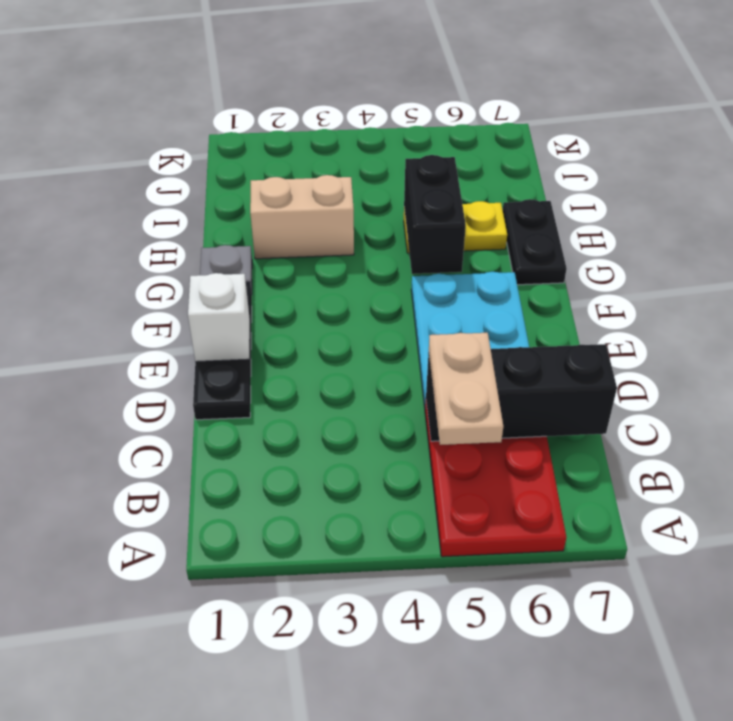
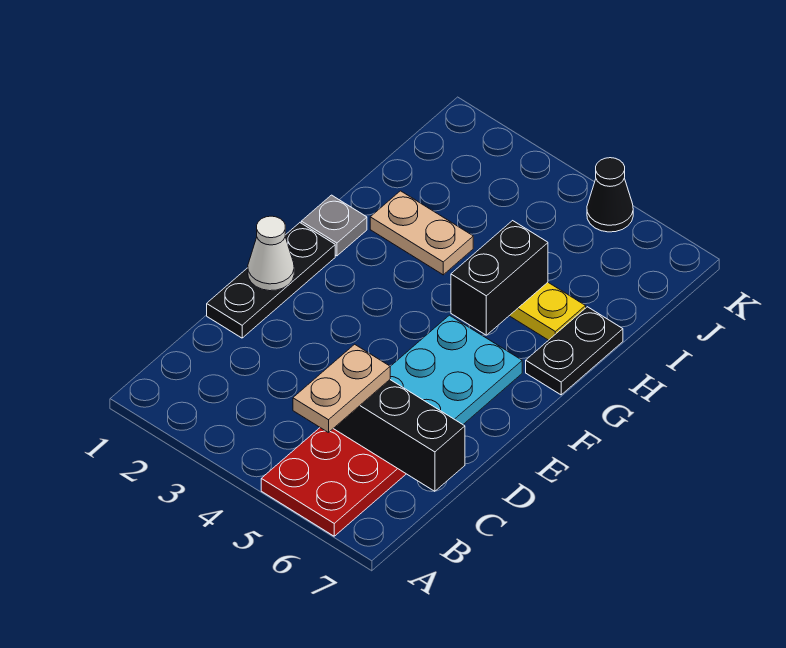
white brick E1 level 2 -> white cone E1 level 2
tan brick H2:H3 level 1 -> tan plate H2:H3 level 1
none -> black cone K5 level 1

